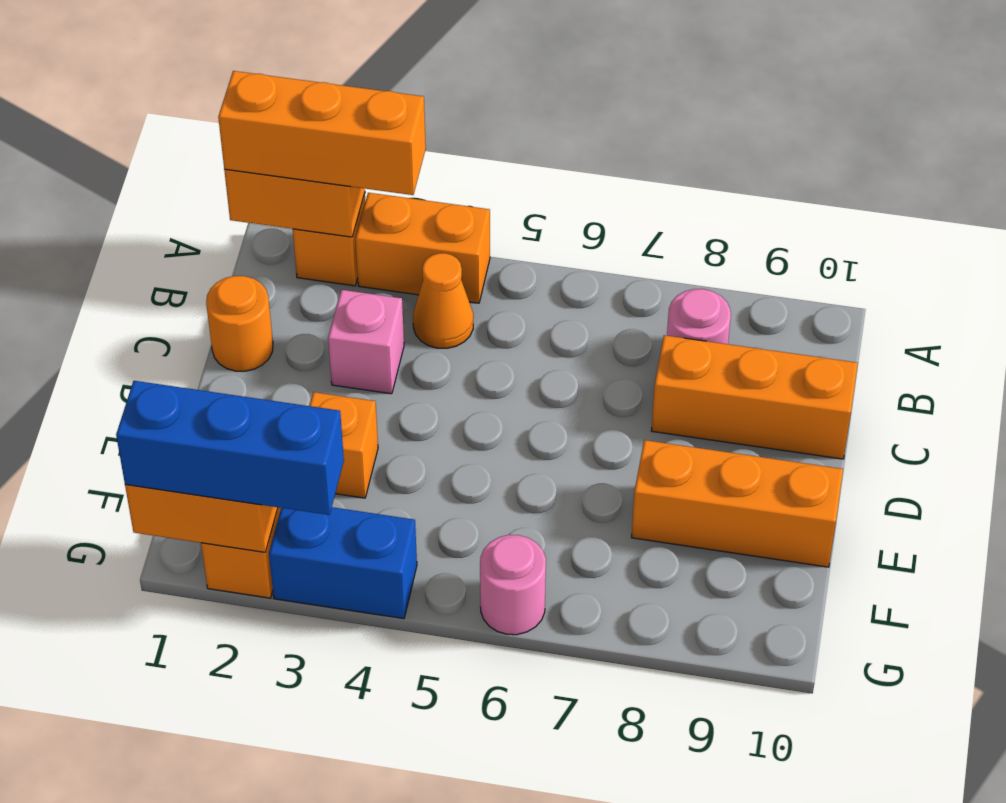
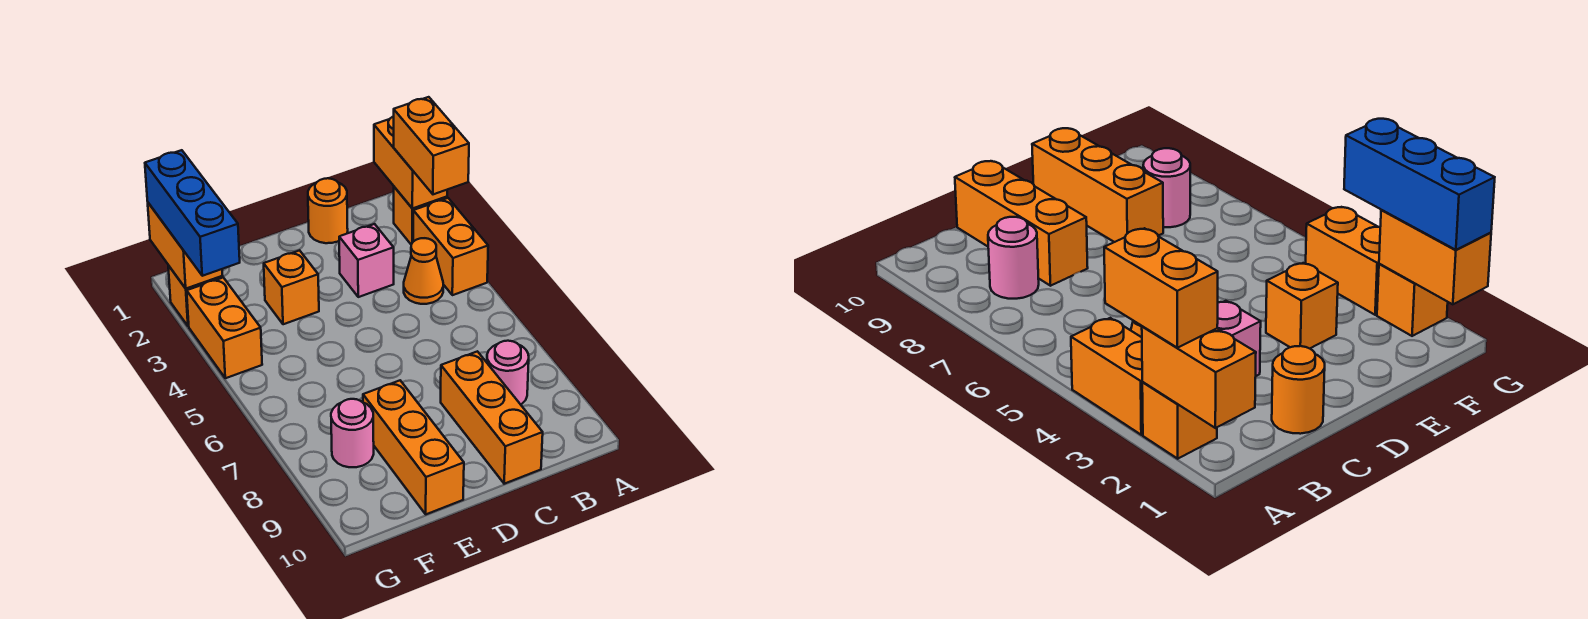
orange brick A1:A3 level 3 -> orange brick A2:A3 level 3
blue brick G3:G4 level 1 -> orange brick G3:G4 level 1
pink round brick G6 level 1 -> pink round brick F8 level 1

